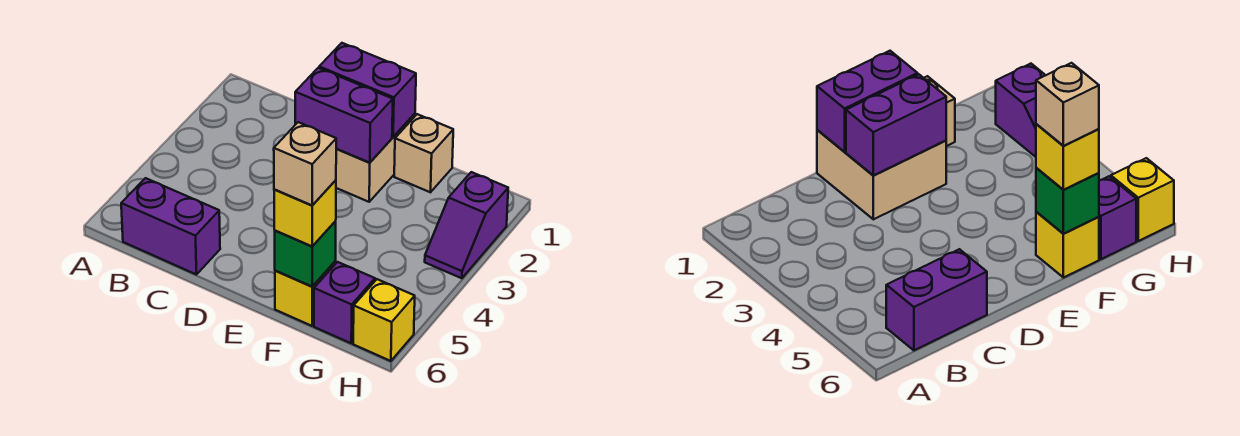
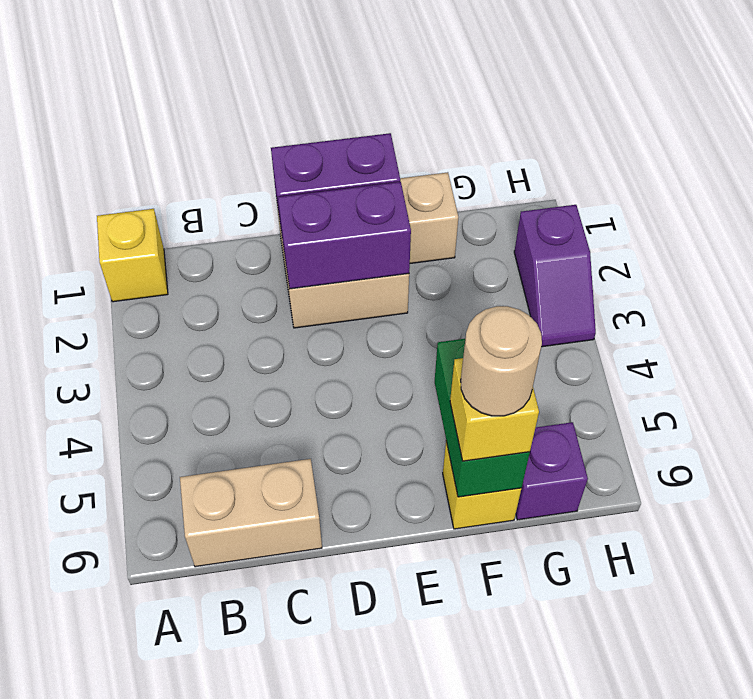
purple brick B6:C6 level 1 -> tan brick B6:C6 level 1
green brick F6 level 2 -> green brick F5:F6 level 2
tan brick F6 level 4 -> tan round brick F6 level 4
yellow brick H6 level 1 -> yellow brick A1 level 1

